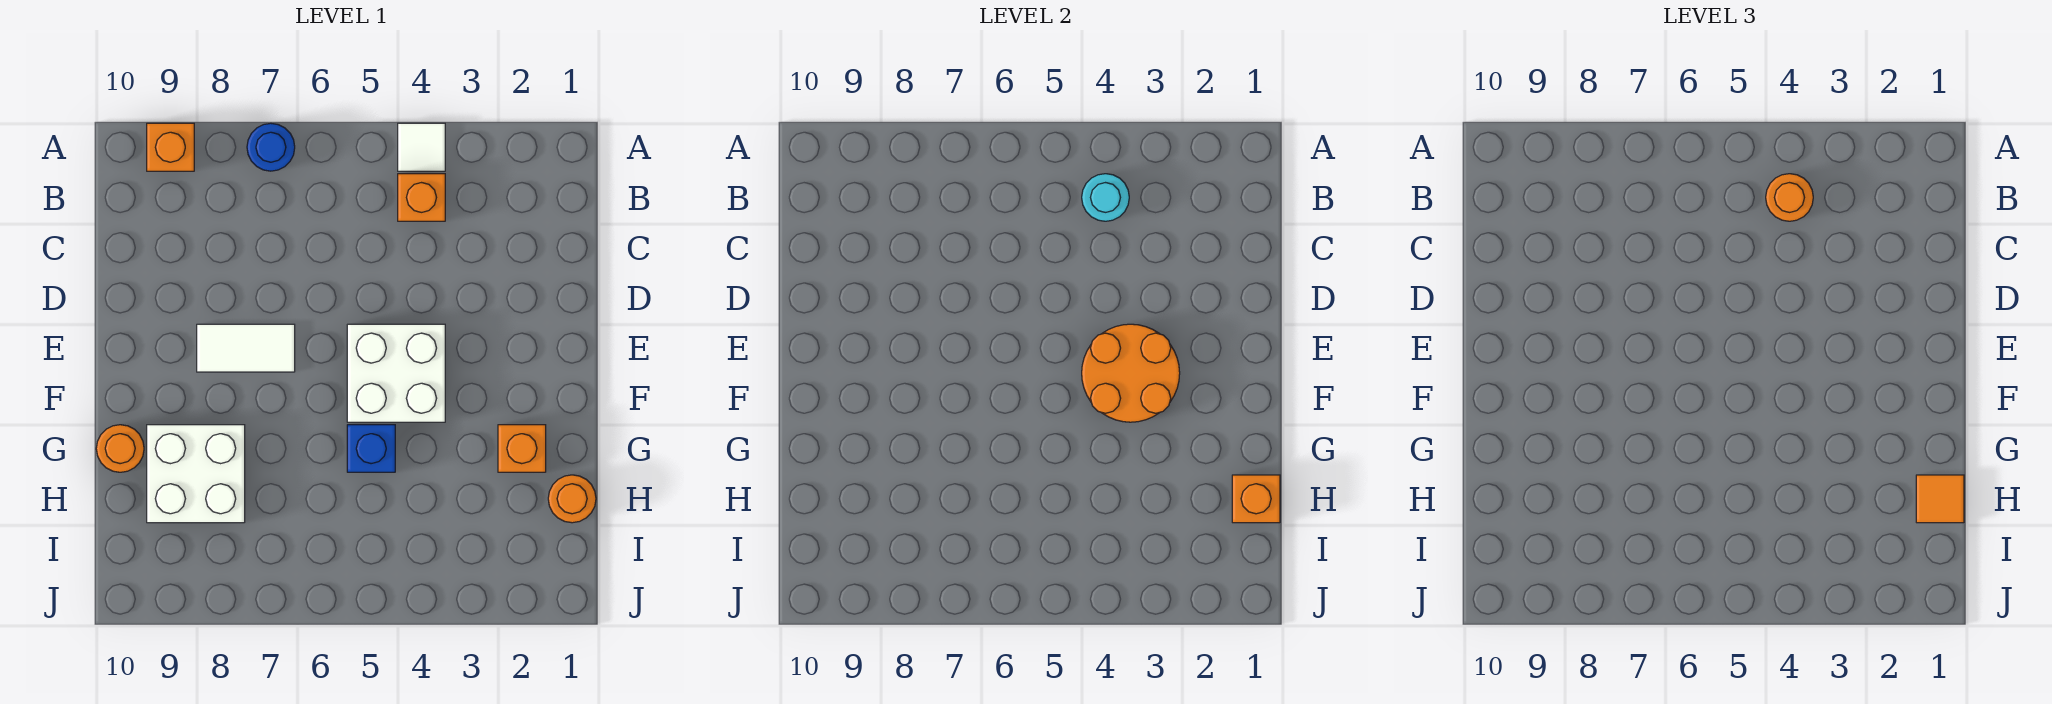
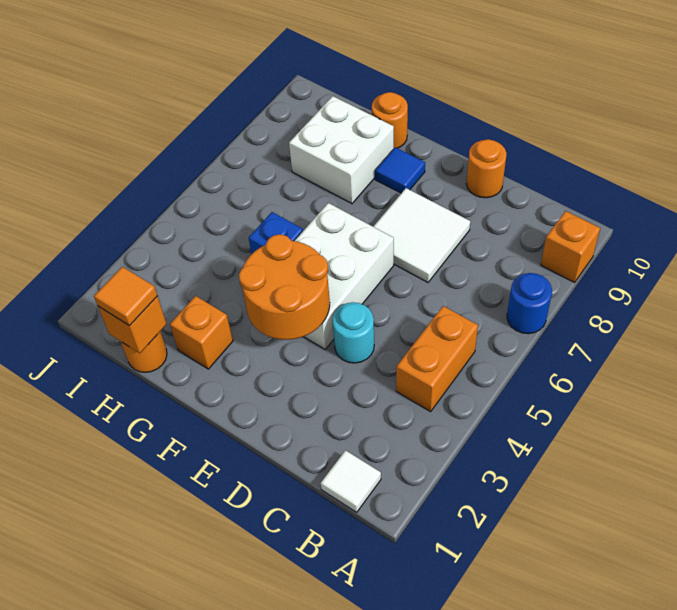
white tile A4 level 1 -> white tile B1 level 1
orange brick B4 level 1 -> orange brick B4:B5 level 1
cyan round brick B4 level 2 -> cyan round brick D4 level 1
orange round brick B4 level 3 -> orange round brick D10 level 1
white brick E4:F5 level 1 -> white brick E4:F6 level 1
white tile E7:E8 level 1 -> white tile D7:E8 level 1
none -> blue tile F9 level 1

